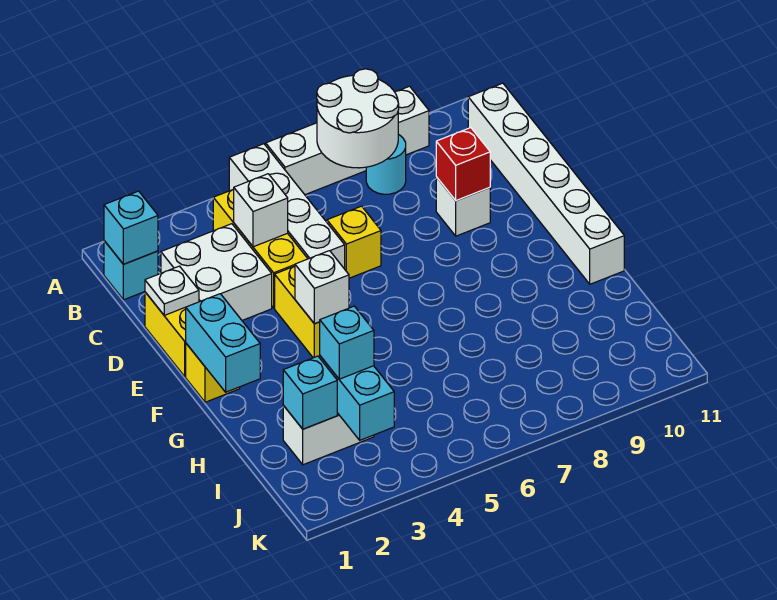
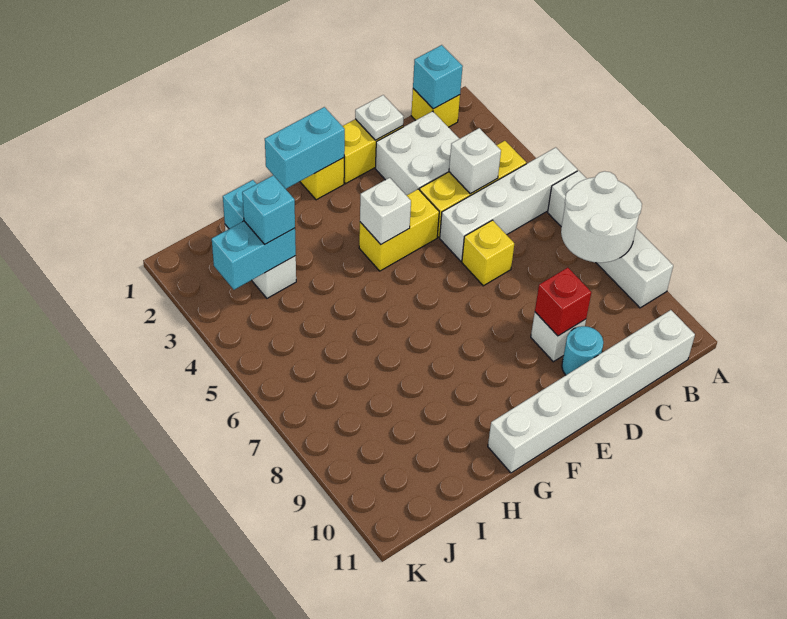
cyan brick B1 level 1 -> yellow brick B1 level 1
cyan round brick B8 level 1 -> cyan round brick D10 level 1

